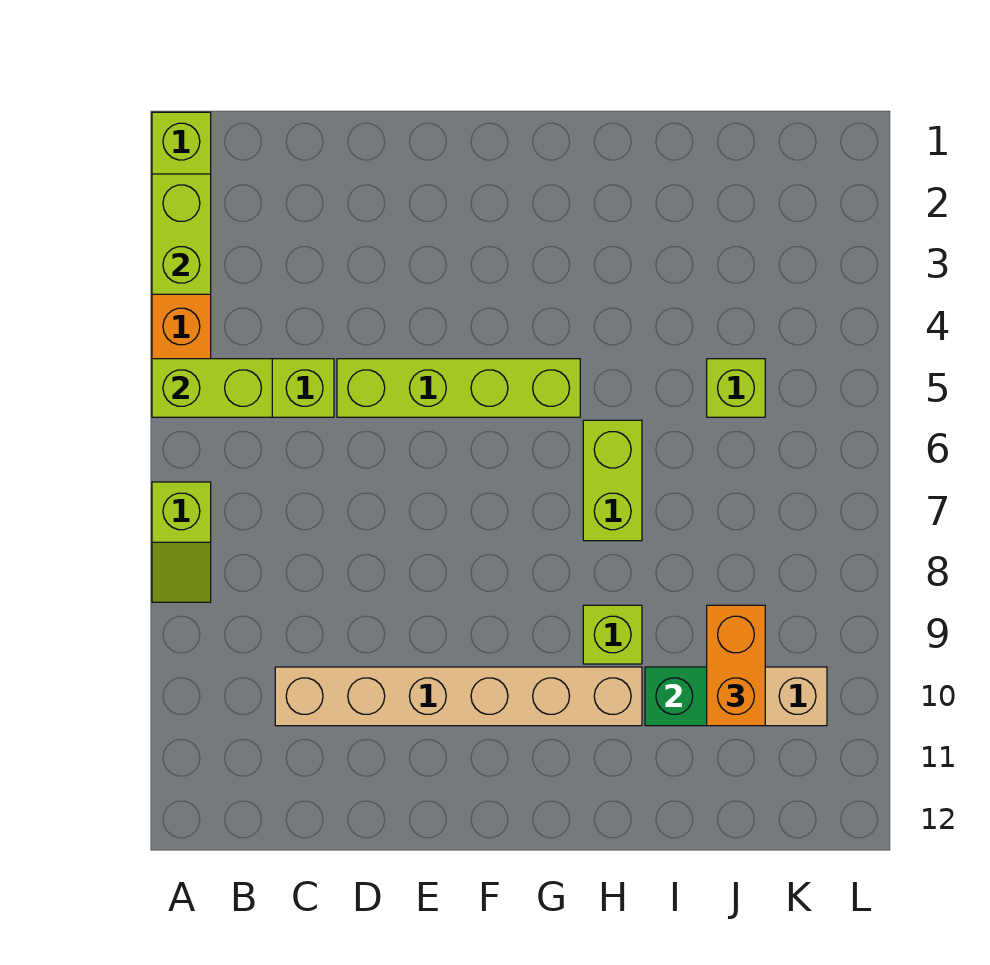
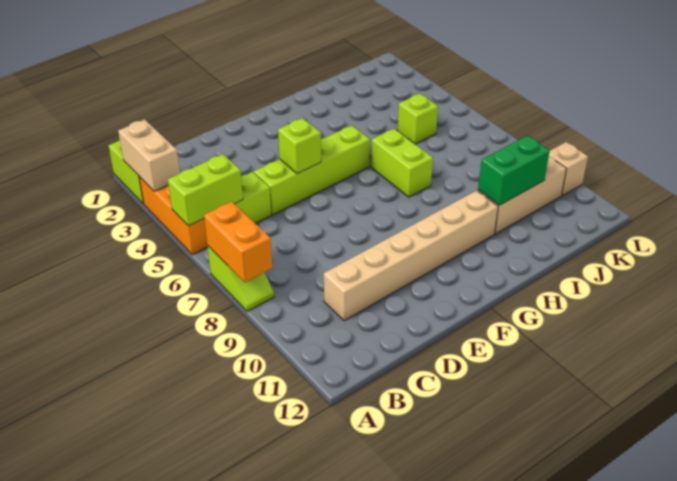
lime brick A2:A3 level 2 -> tan brick A2:A3 level 2
lime brick H9 level 1 -> lime brick E5 level 2
orange brick J9:J10 level 3 -> orange brick A7:A8 level 2
none -> tan brick L10 level 1

